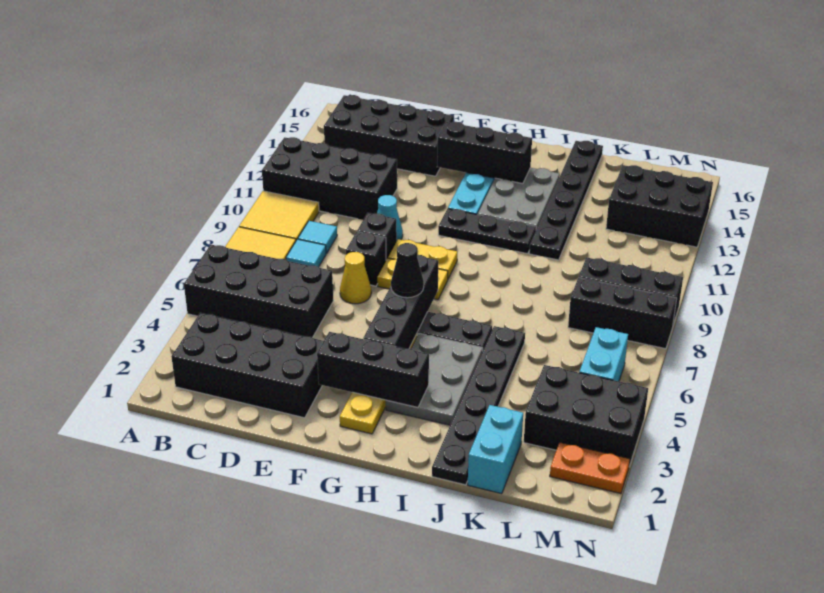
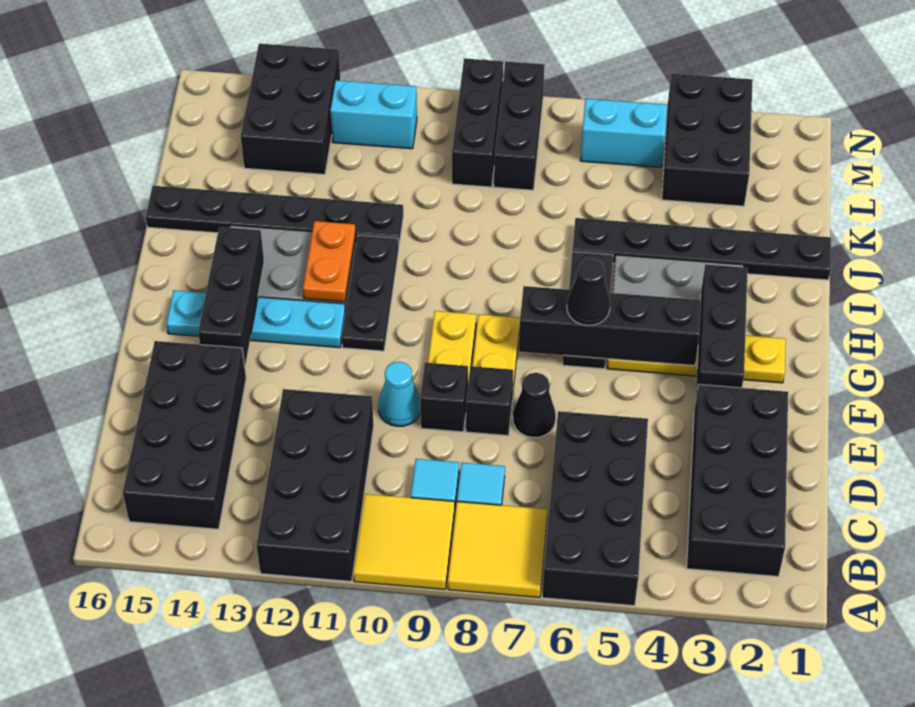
yellow cone E7 level 1 -> black cone E7 level 1
cyan brick K1:K2 level 1 -> cyan brick M11:M12 level 1
orange plate M2:N2 level 1 -> orange plate H12:I12 level 2

